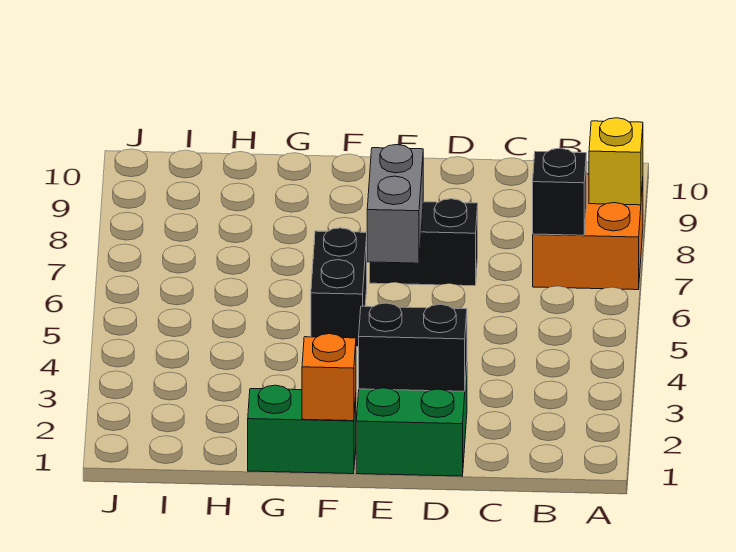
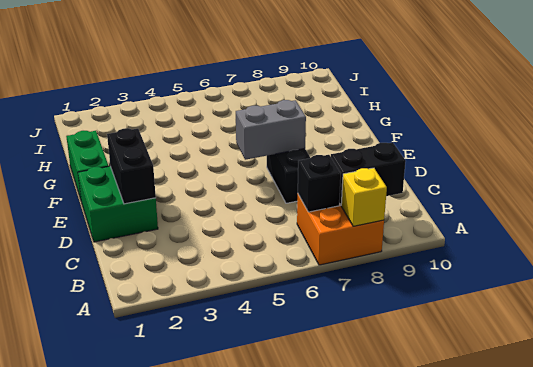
orange brick F1 level 2 -> none
black brick F5:F6 level 1 -> black brick B8:B9 level 2

